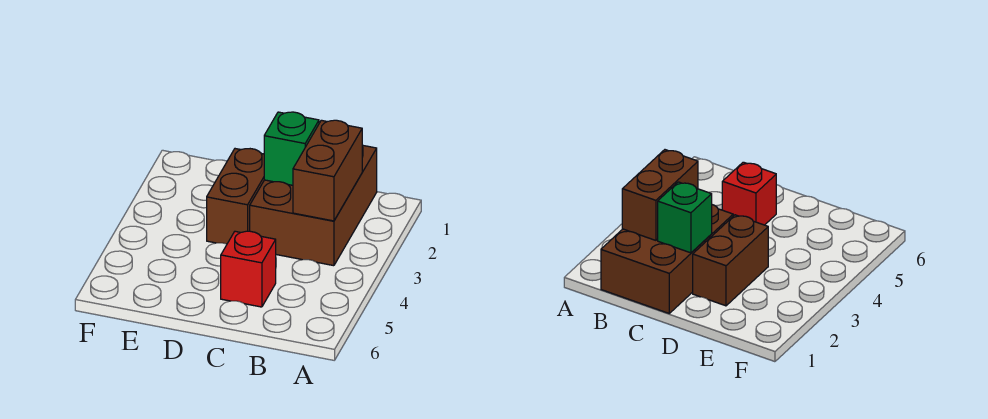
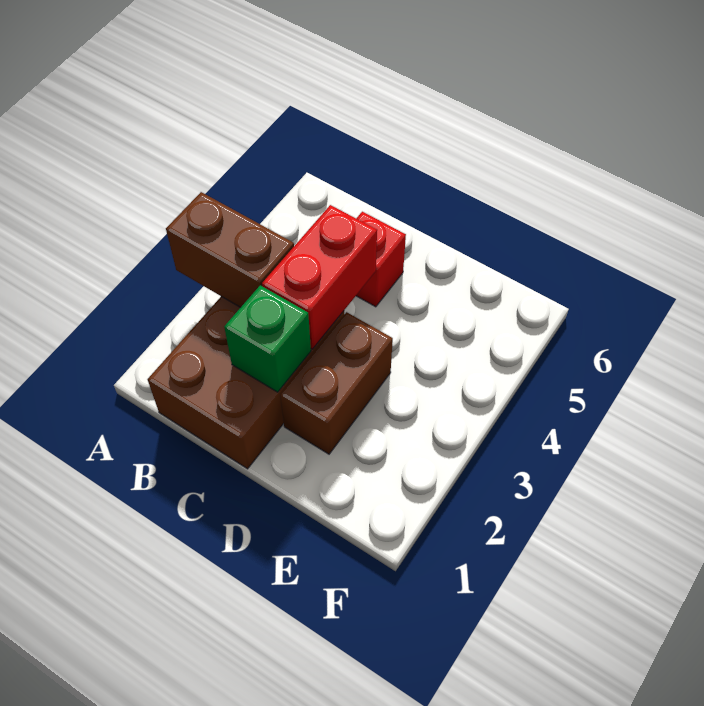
brown brick B2:B3 level 2 -> brown brick A3:B3 level 2
none -> red brick C3:C4 level 2

